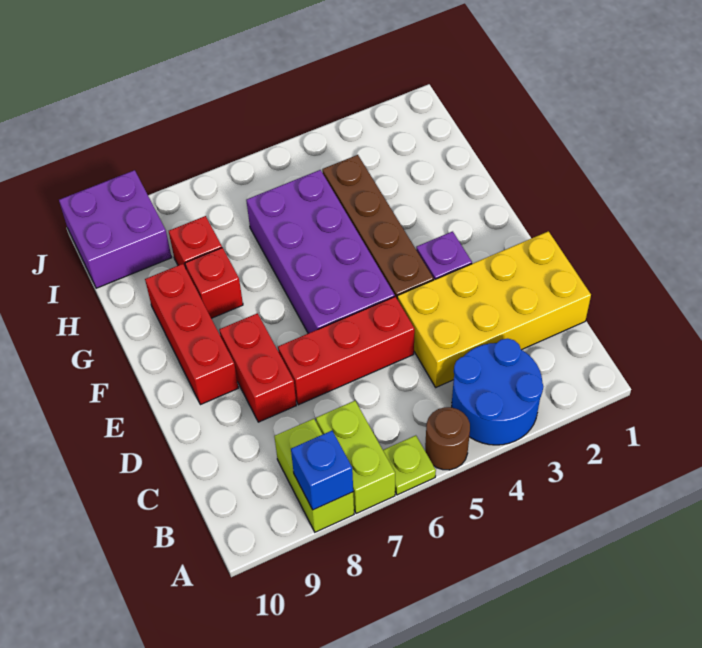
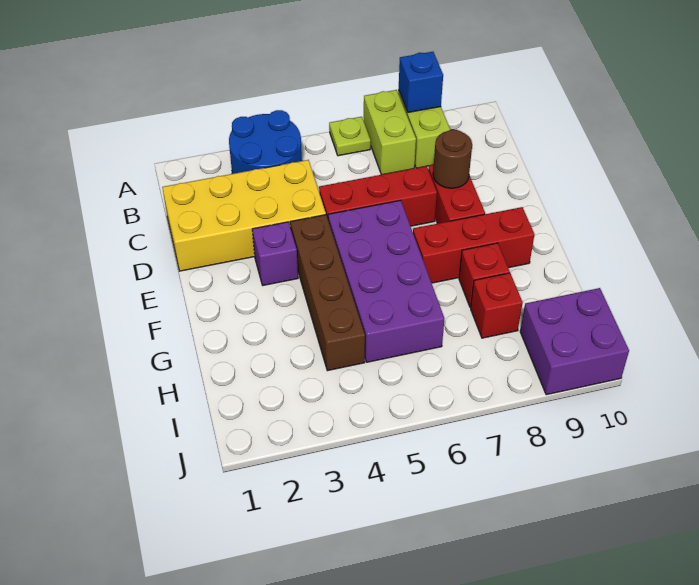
brown round brick A5 level 1 -> brown round brick D8 level 2
red brick E9:G9 level 1 -> red brick F7:F9 level 1

